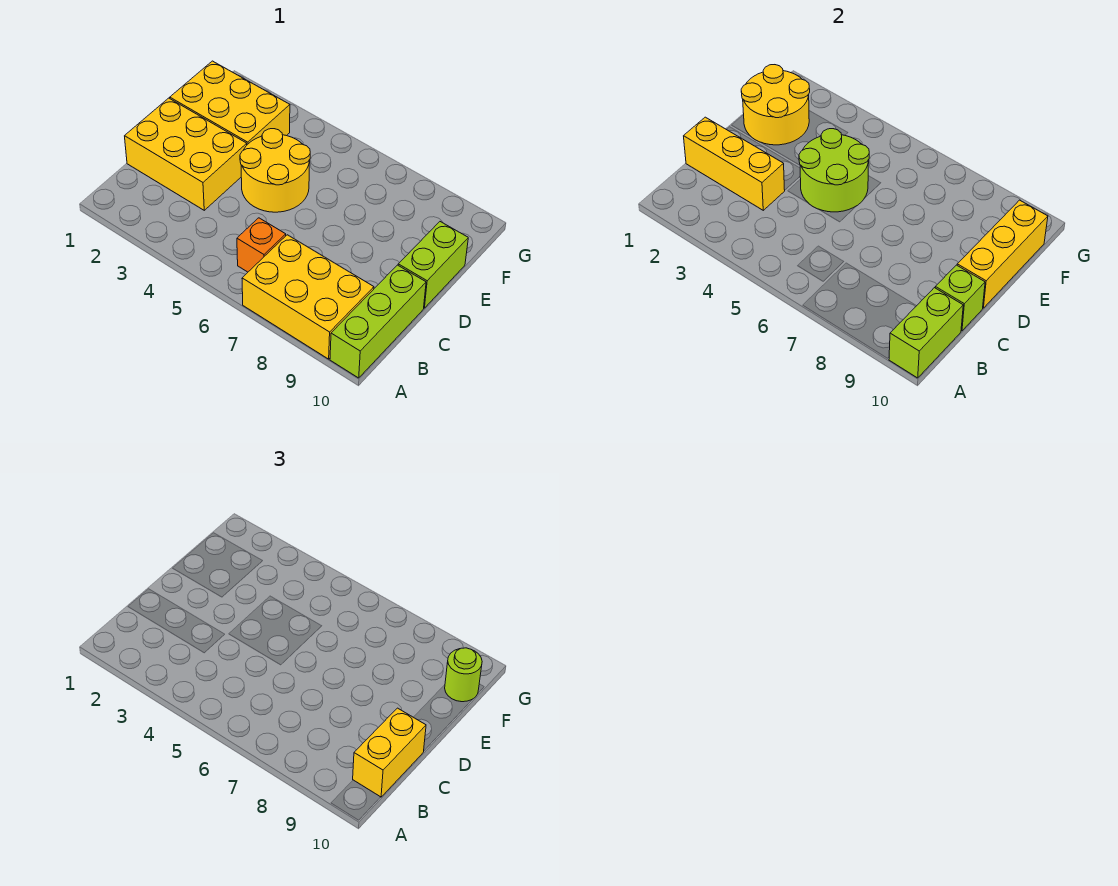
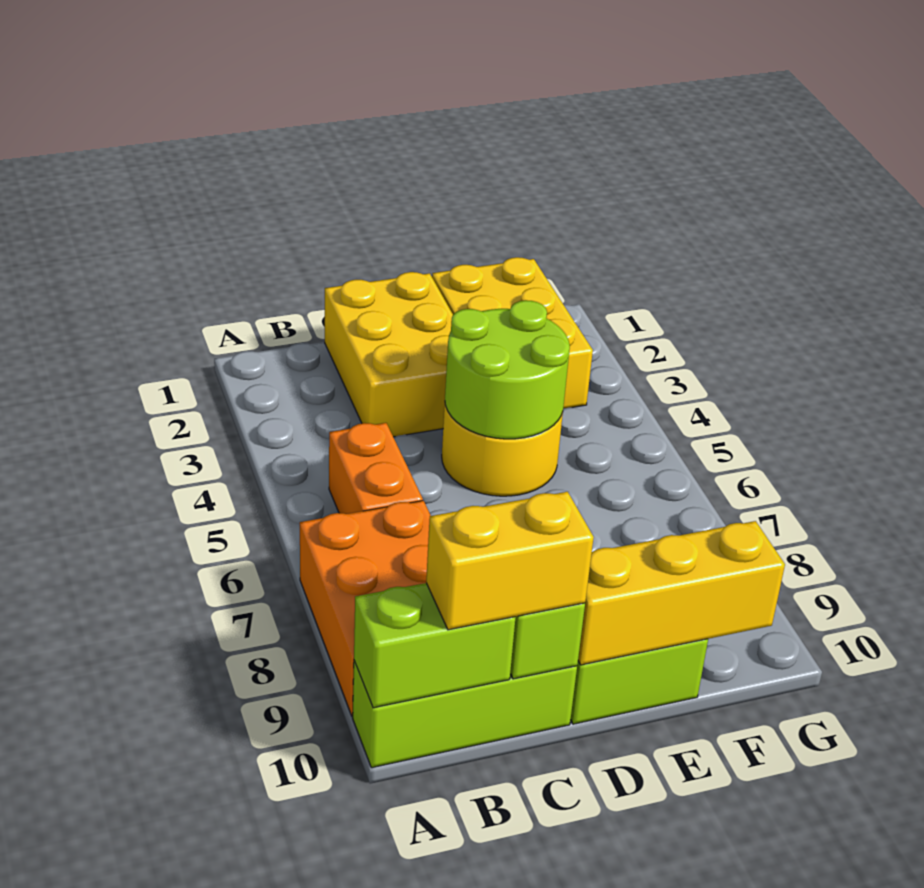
yellow brick A7:B9 level 1 -> orange brick A7:B9 level 1
orange brick B6 level 1 -> orange brick B5:B6 level 1
yellow brick C1:C3 level 2 -> none
yellow round brick E1:F2 level 2 -> none
lime round brick F10 level 3 -> none

